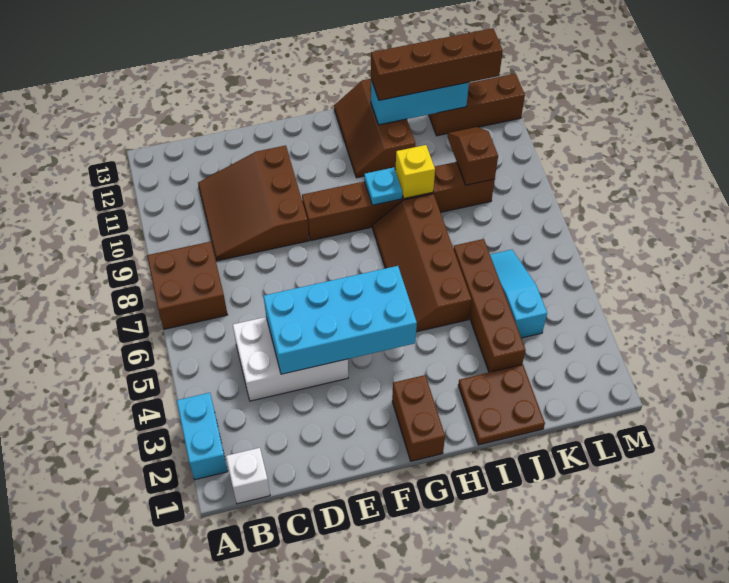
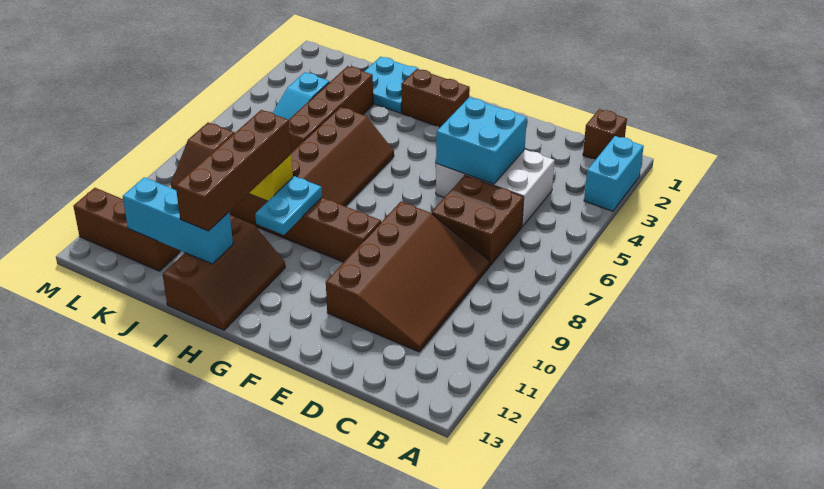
brown brick A7:B8 level 1 -> brown brick C6:D7 level 1
white brick B1 level 1 -> brown brick B1 level 1
brown slope C9:E11 level 1 top E -> brown slope C8:E11 level 1 top E
cyan brick D4:G5 level 2 -> cyan brick D4:E5 level 2
brown brick G1:G2 level 1 -> brown brick G2:H2 level 1
cyan plate H9 level 2 -> cyan plate H9:H10 level 2
brown plate I1:J2 level 1 -> cyan plate I1:J2 level 1
brown brick I12:L12 level 3 -> brown brick I9:I12 level 3

